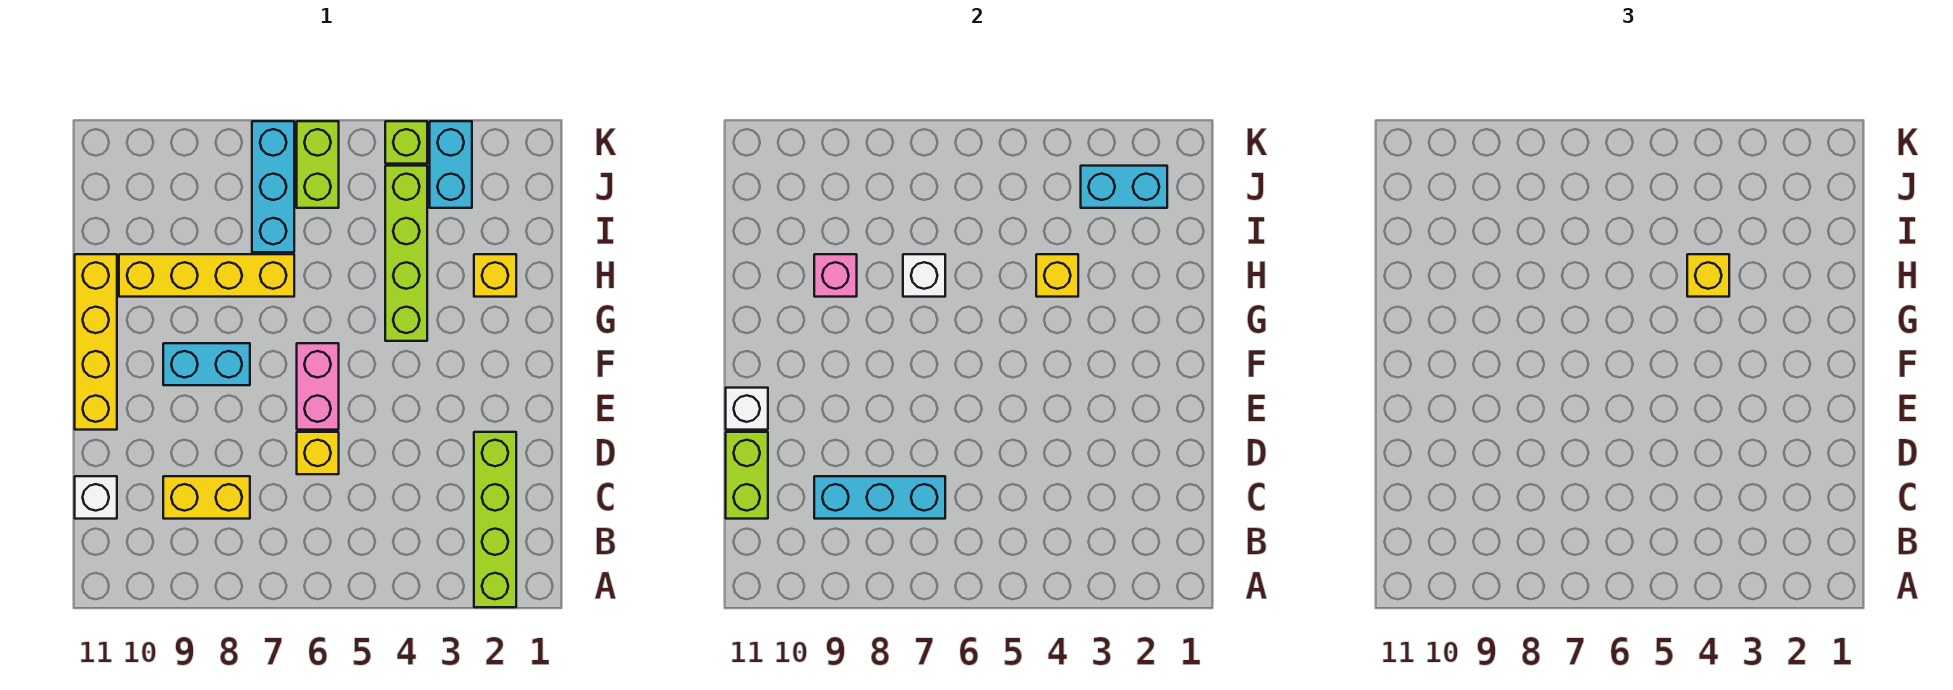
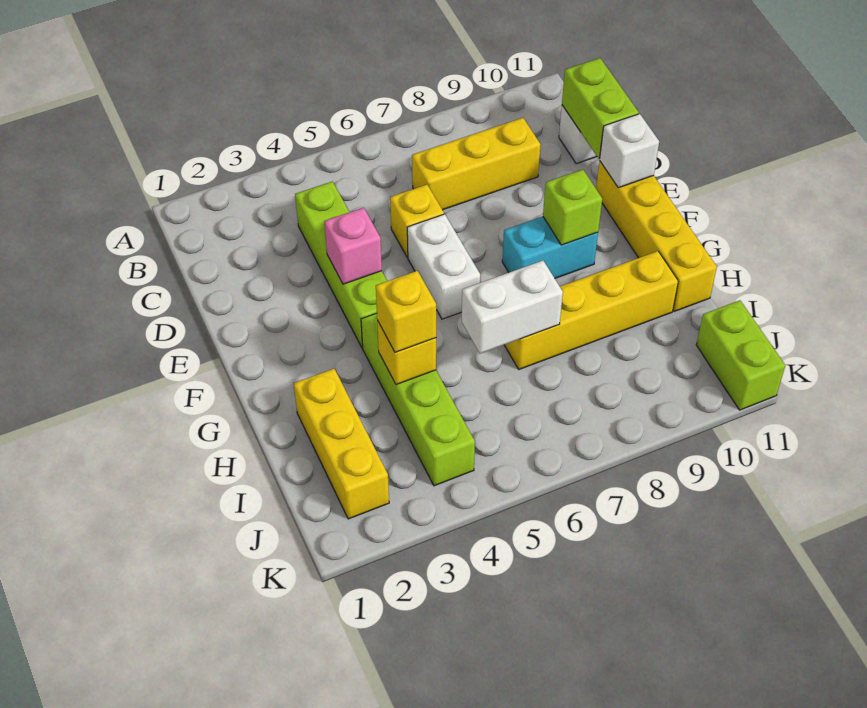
lime brick A2:D2 level 1 -> lime brick C4:F4 level 1
cyan brick C7:C9 level 2 -> none
yellow brick C8:C9 level 1 -> yellow brick C7:C9 level 1
pink brick E6:F6 level 1 -> white brick E6:F6 level 1
yellow brick H2 level 1 -> yellow brick H2:J2 level 1
white brick H7 level 2 -> white brick H6:H7 level 2
pink brick H9 level 2 -> pink brick E4 level 2
cyan brick I7:K7 level 1 -> none
cyan brick J2:J3 level 2 -> none
cyan brick J3:K3 level 1 -> none
lime brick J6:K6 level 1 -> lime brick J11:K11 level 1
lime brick K4 level 1 -> lime brick F9 level 2

